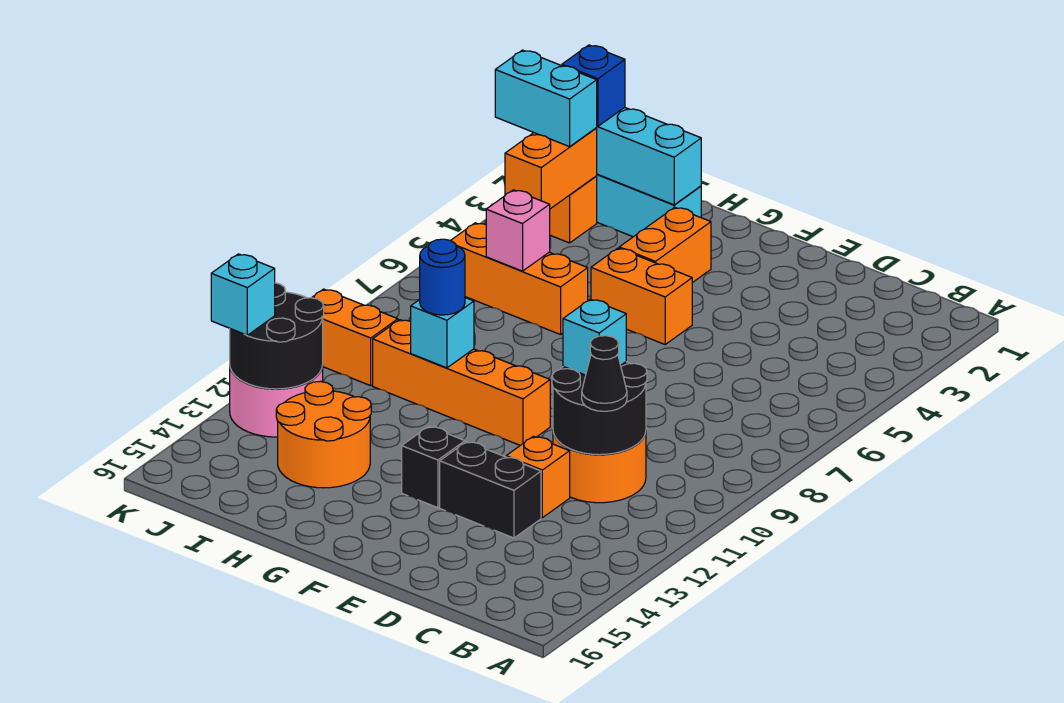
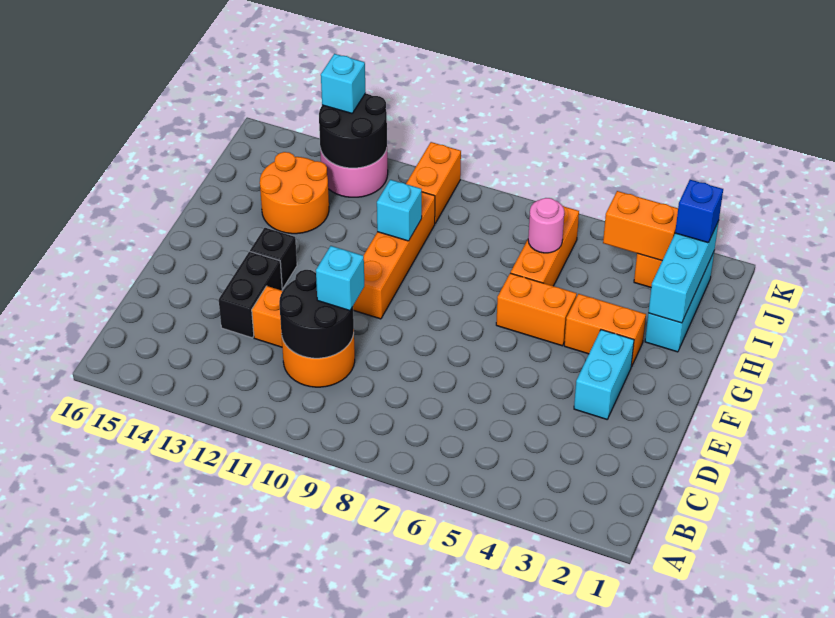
black cone C11 level 3 -> none
orange brick F5:G5 level 1 -> orange brick G5:G6 level 1
blue round brick H10 level 3 -> none
pink brick I6 level 2 -> pink round brick I6 level 2
cyan brick J3:K3 level 3 -> cyan brick E3:F3 level 1

